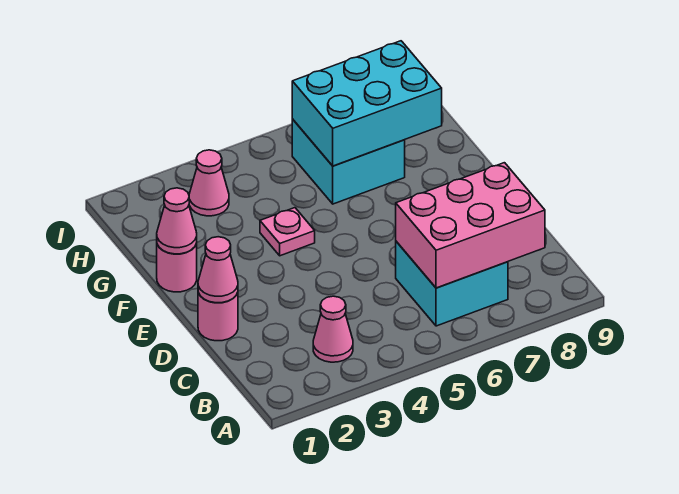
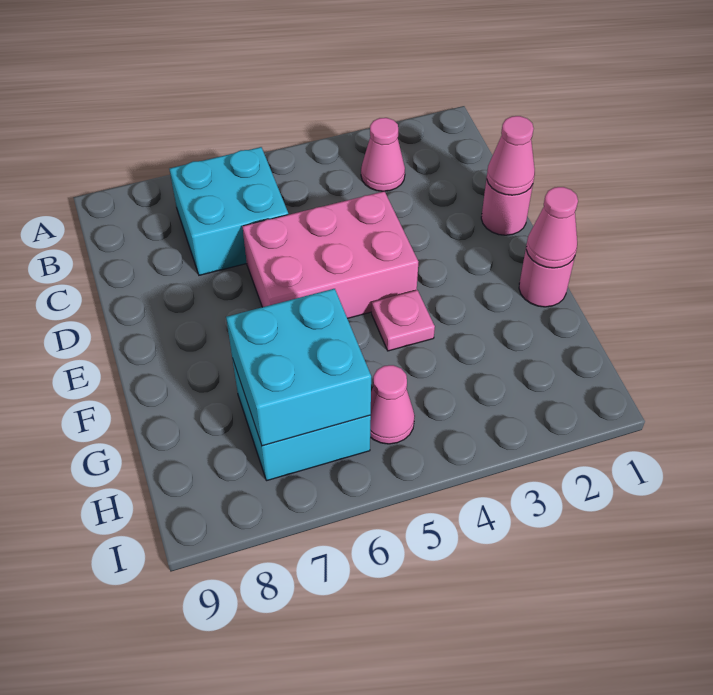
pink brick B6:C8 level 2 -> pink brick D4:E6 level 1
cyan brick G6:H8 level 2 -> cyan brick G6:H7 level 2
pink cone H3 level 1 -> pink cone H5 level 1

